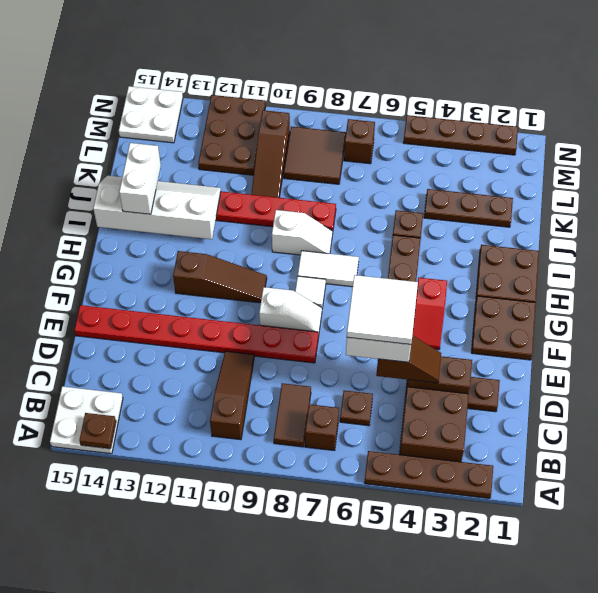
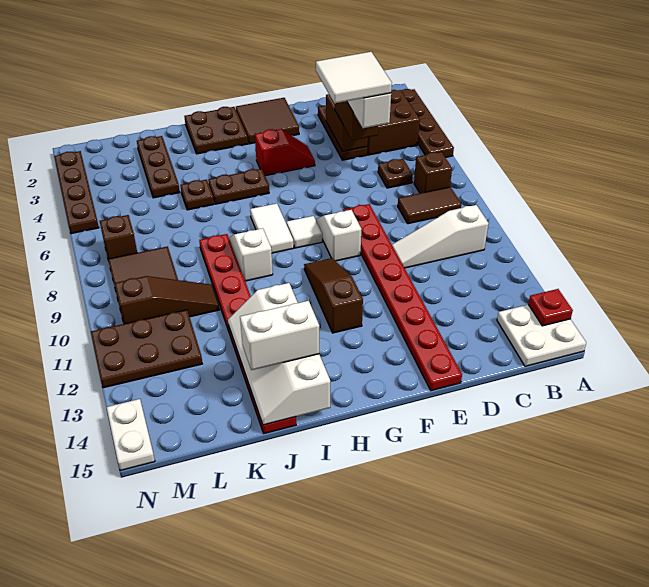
brown plate A14 level 2 -> red plate A14 level 2
brown slope B10:D10 level 1 top B -> white slope B10:D10 level 1 top B
brown plate F1:G2 level 1 -> brown tile F1:G2 level 1
white plate M14:N15 level 1 -> white plate N14:N15 level 1

